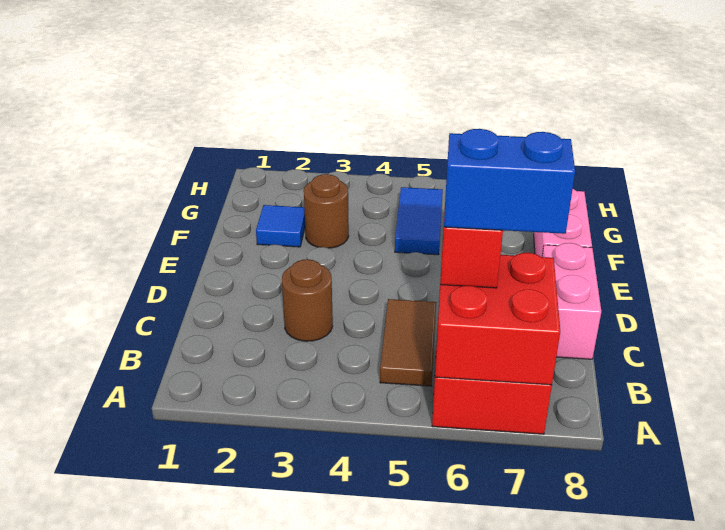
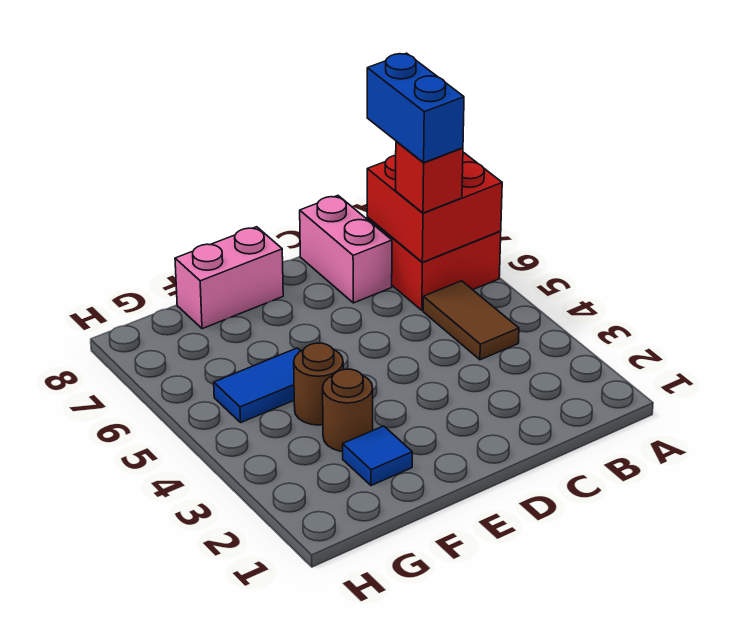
brown tile B5:C5 level 1 -> brown tile B4:B5 level 1
brown round brick C3 level 1 -> brown round brick F4 level 1
pink brick C8:D8 level 1 -> pink brick C7:C8 level 1

